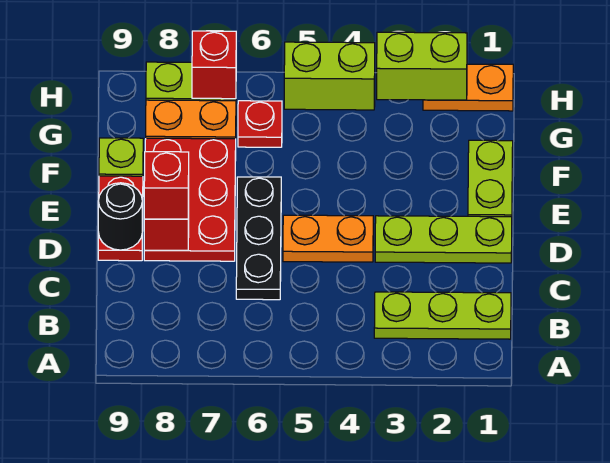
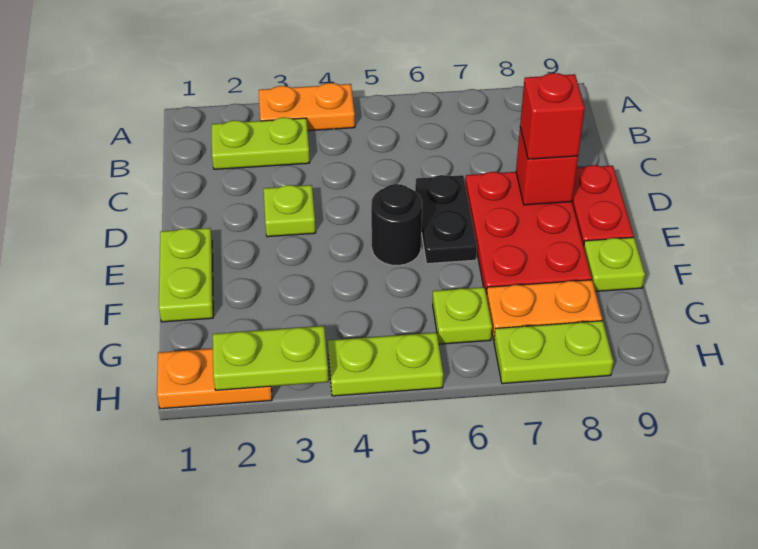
lime plate B1:B3 level 1 -> lime plate B2:B3 level 1
black plate C6:E6 level 1 -> black plate D6:E6 level 1
lime plate D1:D3 level 1 -> lime plate D3 level 1
orange plate D4:D5 level 1 -> orange plate A3:A4 level 1
black round brick D9 level 2 -> black round brick E5 level 1
red plate G6 level 1 -> lime plate G6 level 1
lime brick H2:H3 level 2 -> lime plate H2:H3 level 2
lime brick H4:H5 level 1 -> lime plate H4:H5 level 1
red brick H7 level 2 -> none

